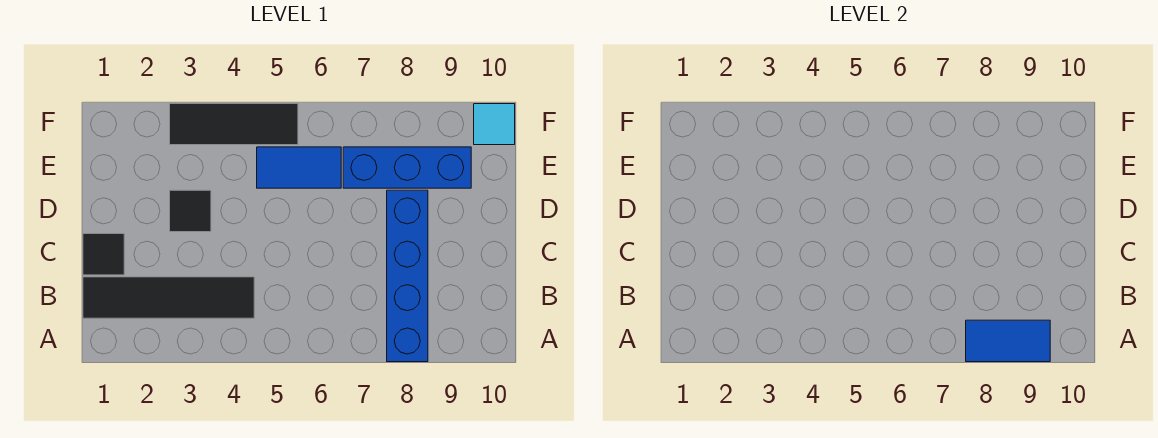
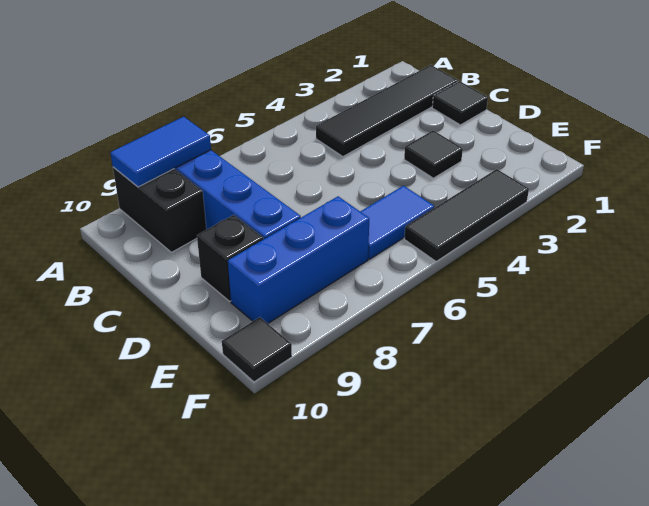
none -> black brick A9:B9 level 1
none -> black brick D9 level 1
cyan tile F10 level 1 -> black tile F10 level 1

